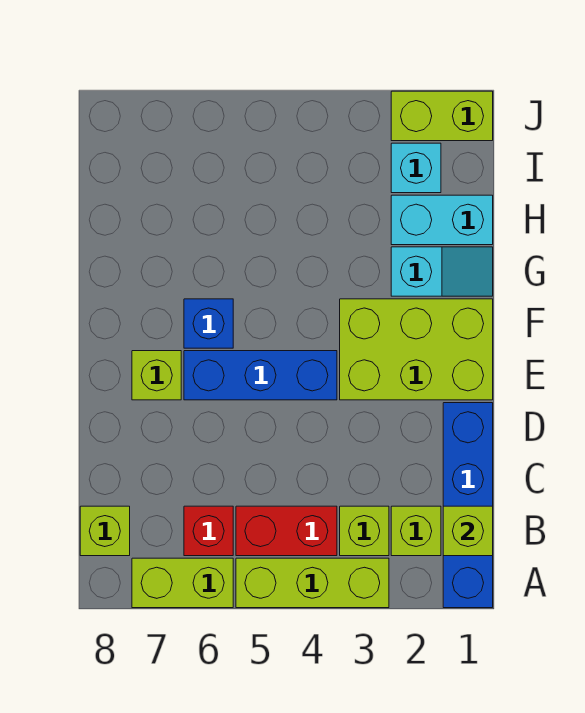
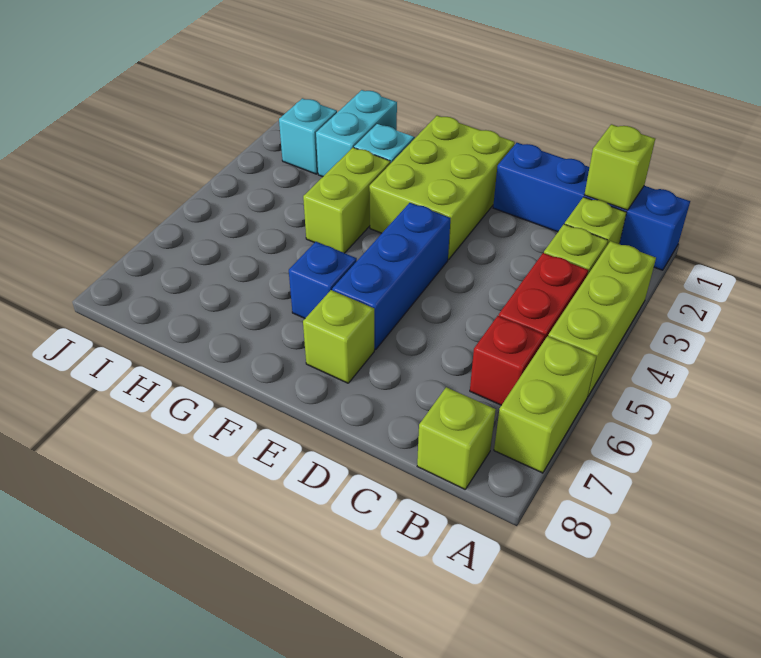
lime brick J1:J2 level 1 -> lime brick G3:G4 level 1

